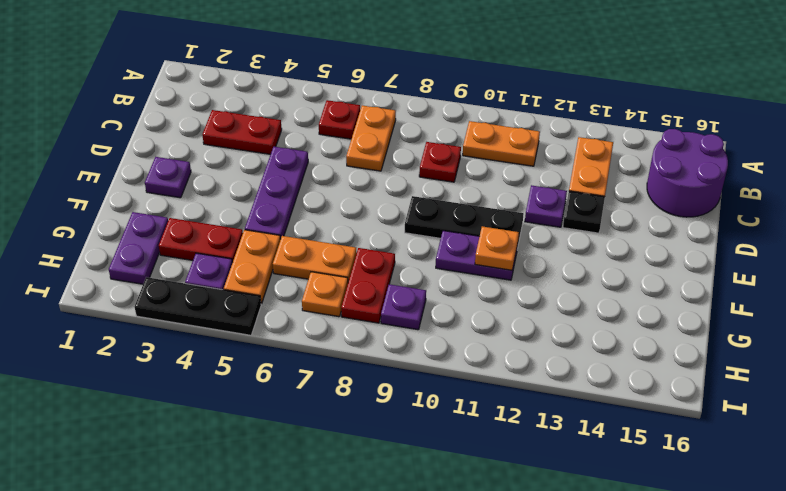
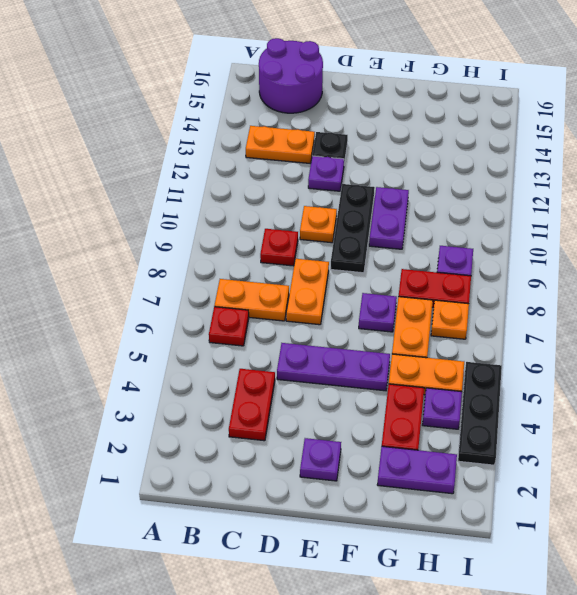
orange plate B10:B11 level 1 -> orange plate D7:D8 level 1
none -> purple plate F7 level 1
orange plate F11 level 2 -> orange plate D10 level 1

